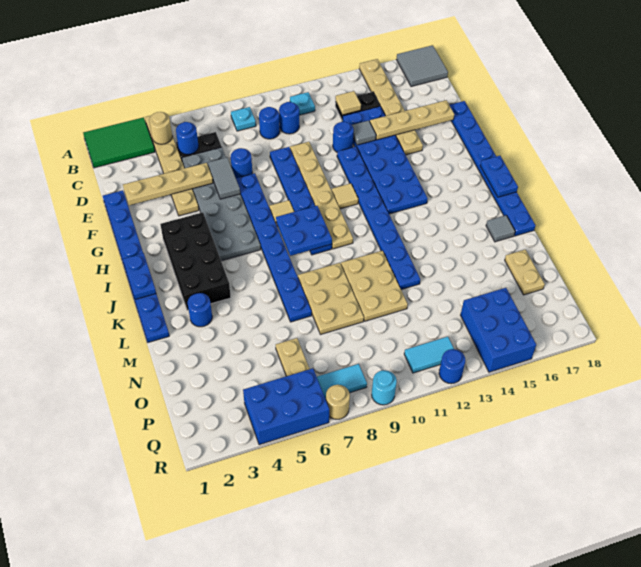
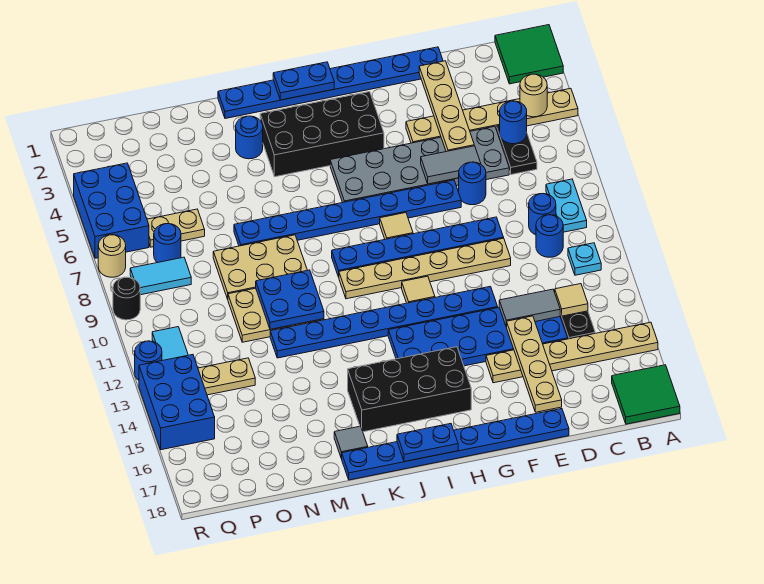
green tile A1:B3 level 1 -> green tile A1:B2 level 1
grey tile A17:B18 level 1 -> green tile A17:B18 level 1
cyan plate B8 level 1 -> cyan plate B8:B9 level 1
blue round brick E12 level 1 -> blue round brick P7 level 1
grey tile E13 level 2 -> grey tile D13:E13 level 2
none -> black brick H15:K16 level 1
blue plate I8:J9 level 2 -> blue plate L10:M11 level 2
tan plate N17:O17 level 1 -> tan plate O13:P13 level 1
blue brick P14:R15 level 1 -> blue brick Q13:R15 level 1
cyan tile Q7:Q8 level 1 -> cyan tile P8:Q8 level 1
cyan round brick R9 level 1 -> black round brick R9 level 1

